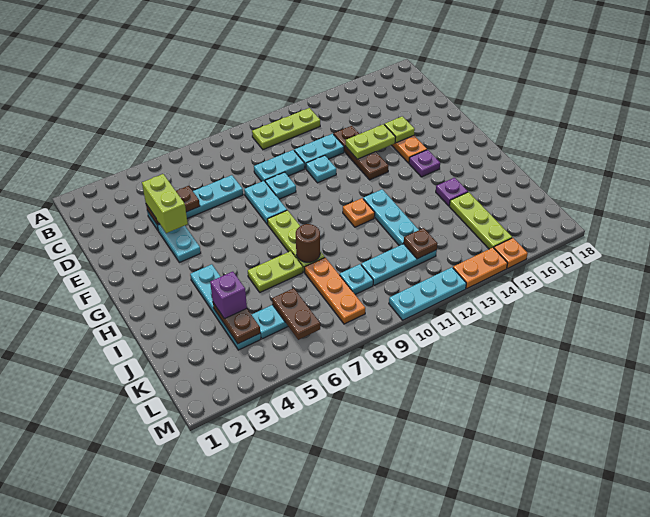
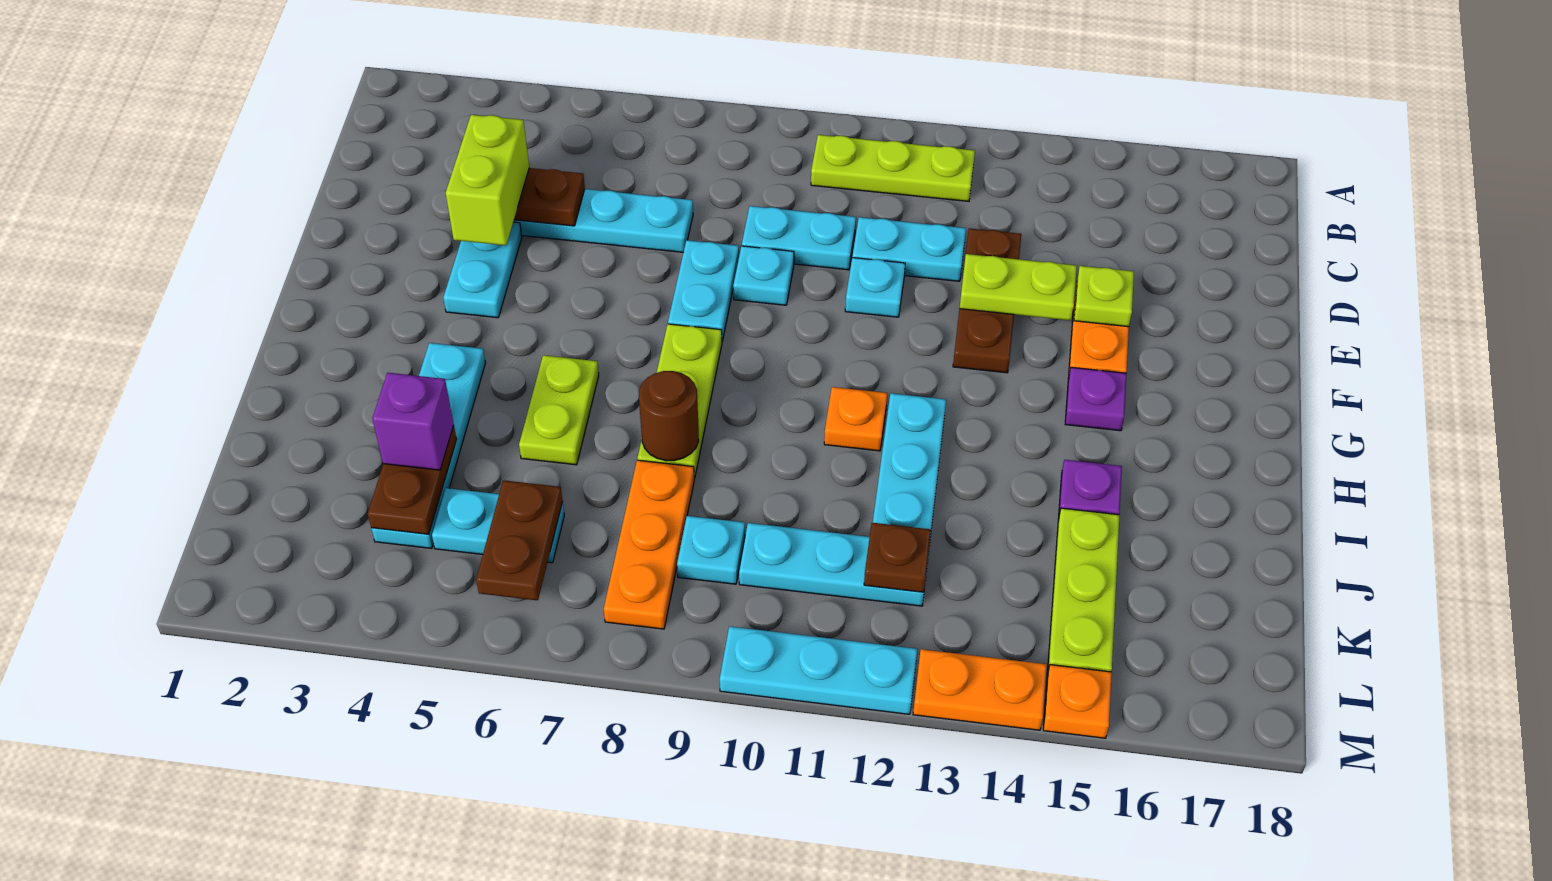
lime plate I6:I7 level 1 -> lime plate H6:I6 level 1

